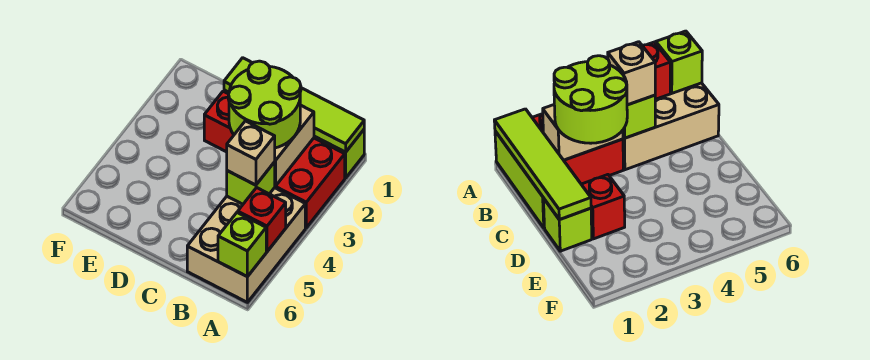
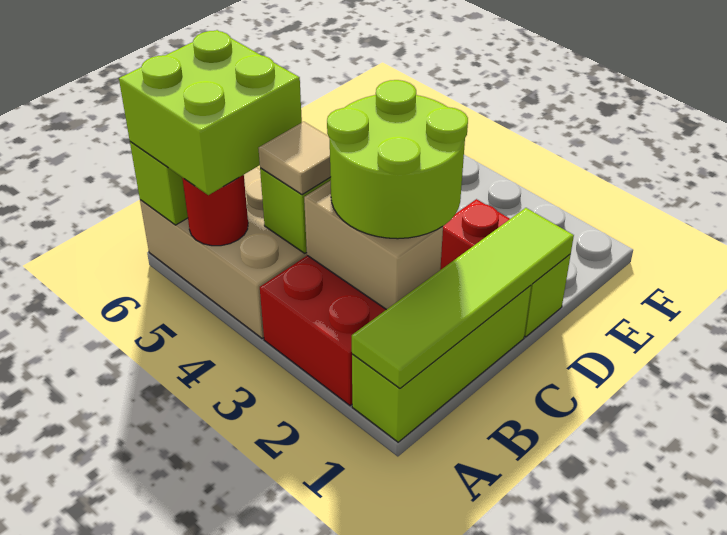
red brick A5 level 2 -> red round brick A5 level 2
none -> lime brick A5:B6 level 3
tan brick B4 level 3 -> tan tile B4 level 3

